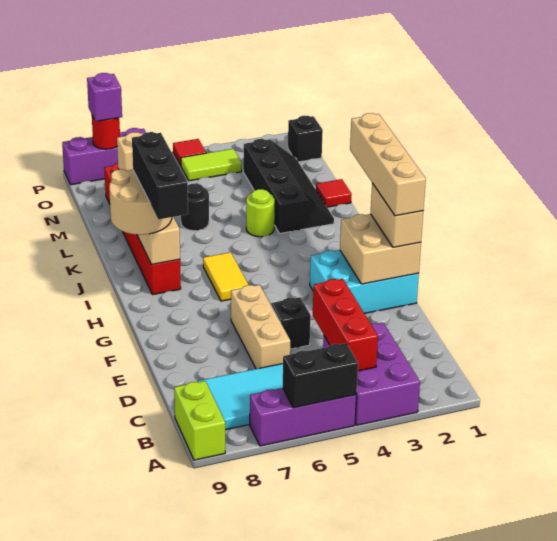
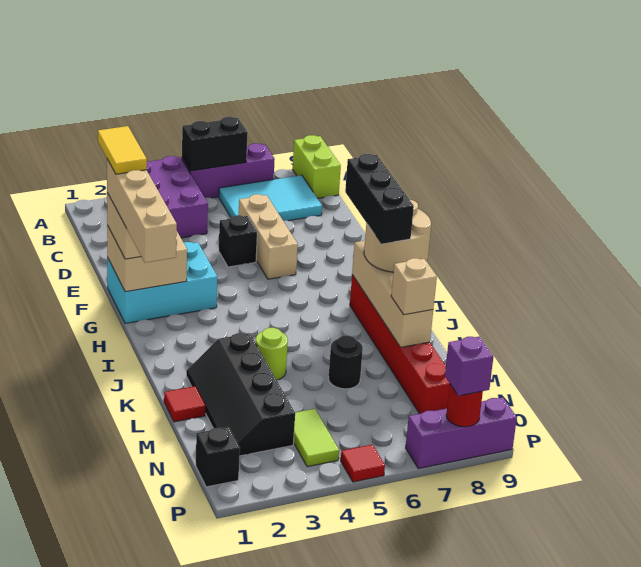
red brick B4:D4 level 2 -> none
yellow tile H6:I6 level 1 -> yellow tile E1:F1 level 5
lime tile O4:O5 level 1 -> lime tile N4:O4 level 1

